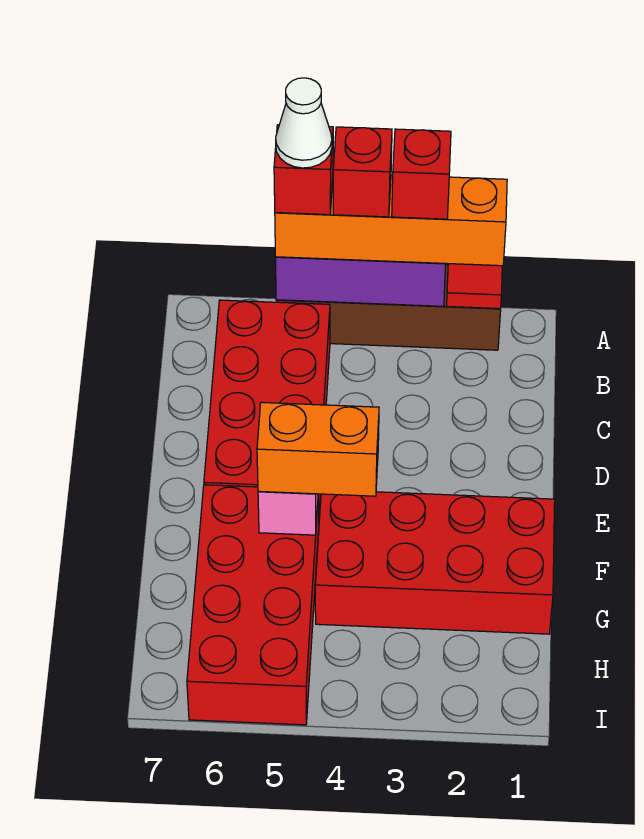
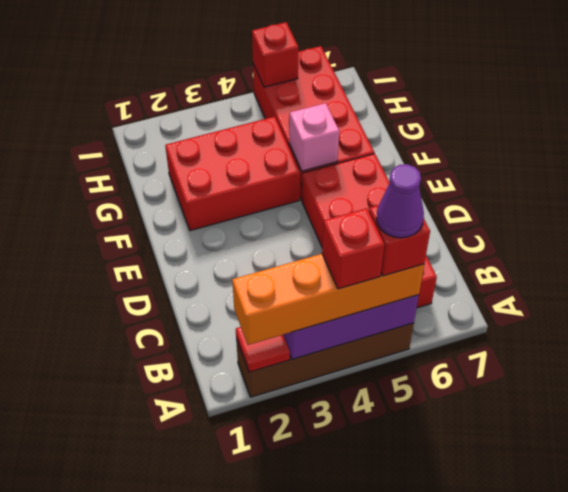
red brick A3 level 4 -> red brick I5 level 2
white cone A5 level 5 -> purple cone A5 level 5
red brick F1:G4 level 1 -> red brick F2:G4 level 1
orange brick F4:F5 level 3 -> none

